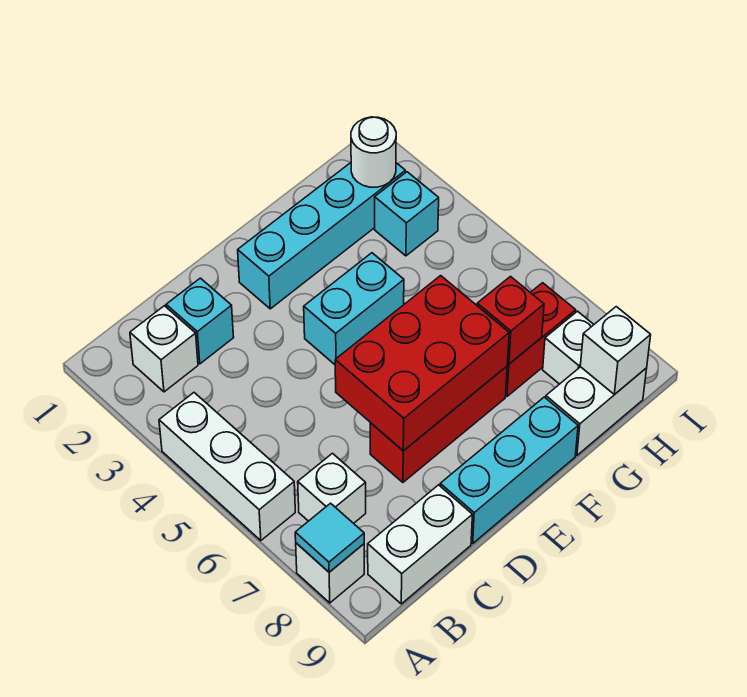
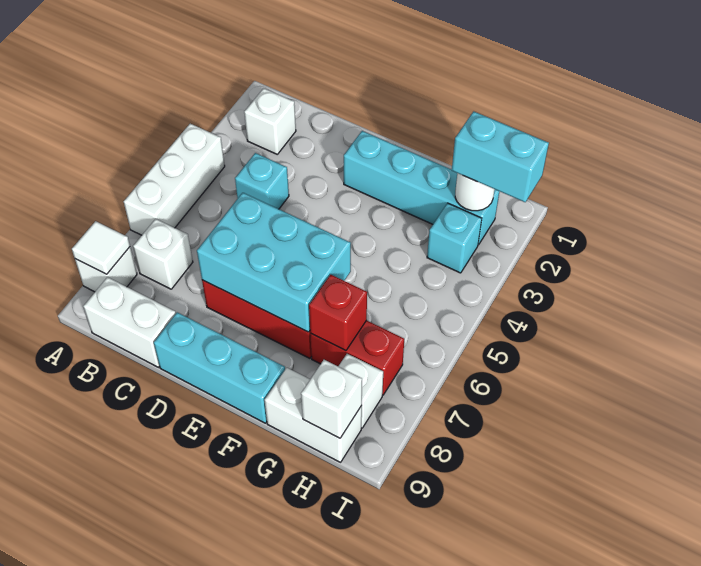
cyan tile A8 level 2 -> white tile A8 level 2
cyan brick C2 level 1 -> cyan brick C4 level 1
red brick D6:F7 level 2 -> cyan brick D6:F7 level 2
cyan brick E4:F4 level 1 -> cyan brick H2:I2 level 3

